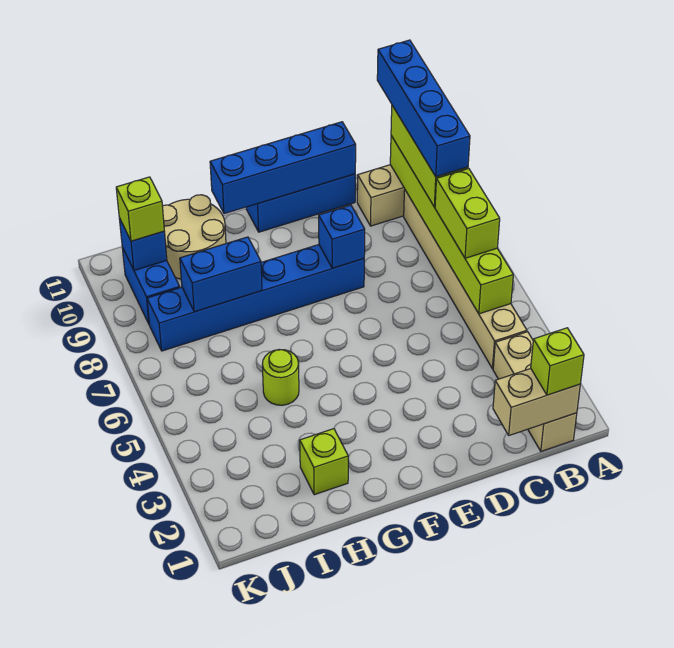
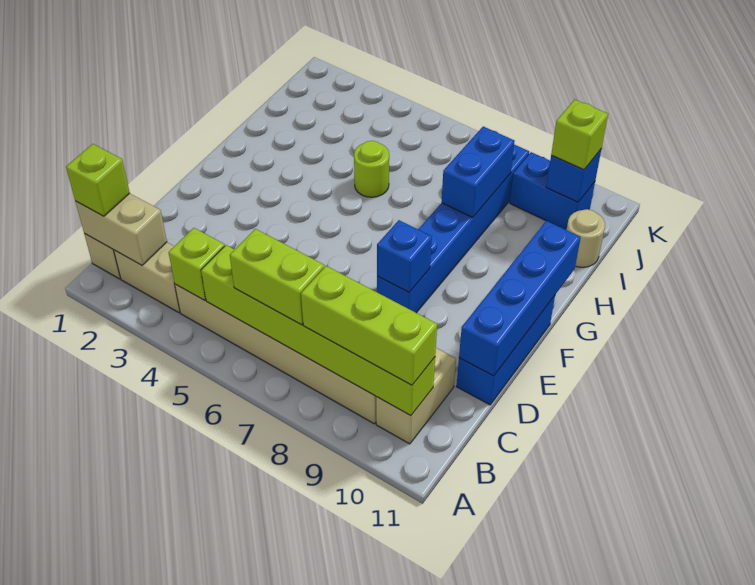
tan brick B1:C1 level 2 -> tan brick B1:B2 level 2
blue brick B8:B11 level 4 -> none
lime brick H2 level 1 -> lime brick B4 level 2
tan round brick H10:I11 level 1 -> tan round brick I11 level 1

